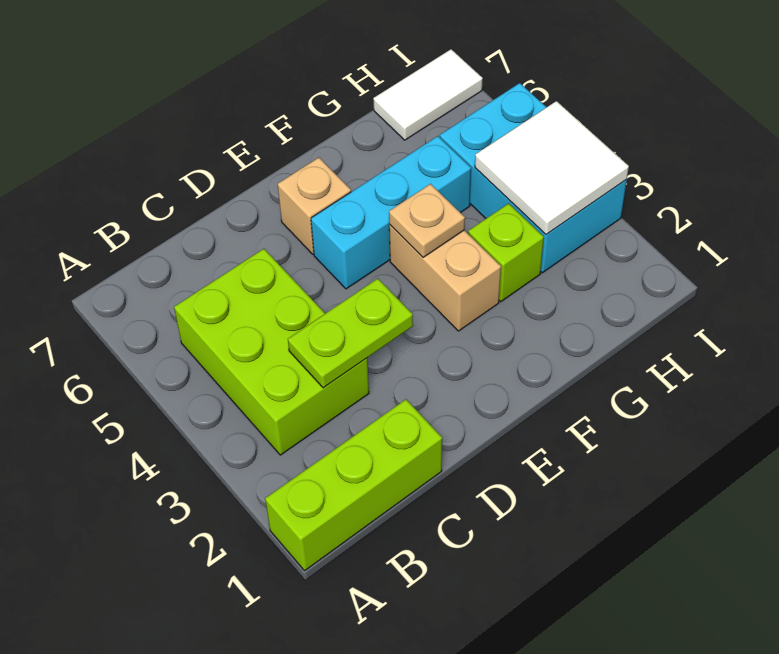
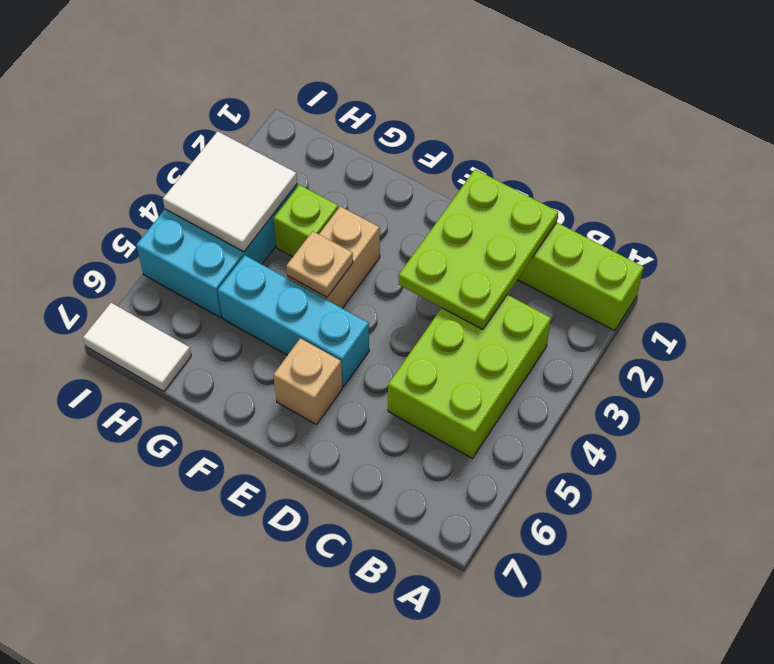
lime plate C3:D3 level 2 -> lime plate C1:D3 level 2

